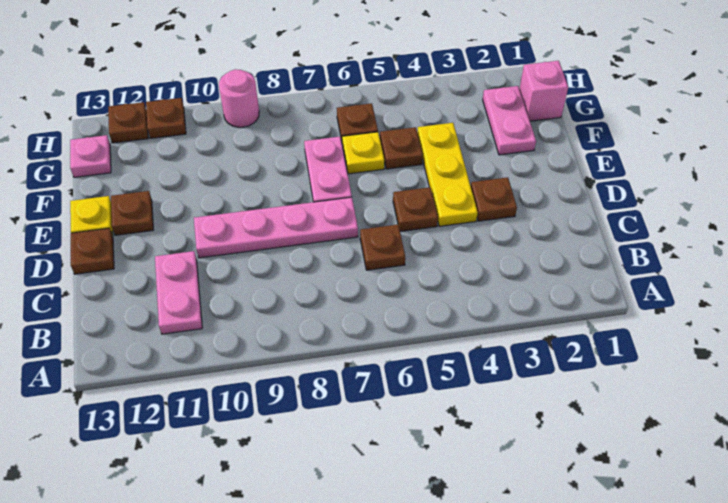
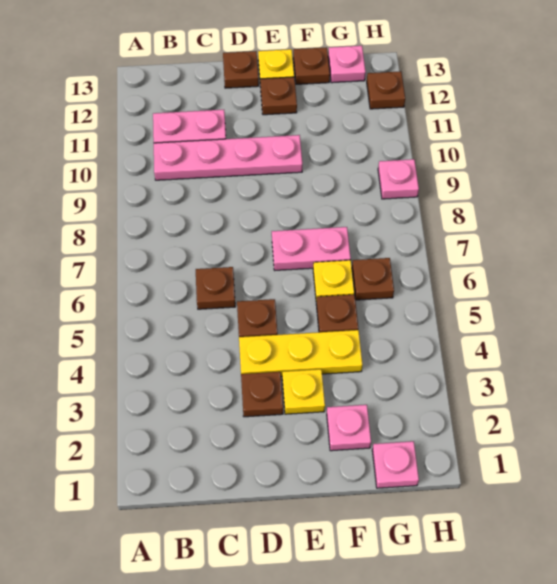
pink plate D7:D10 level 1 -> pink plate B10:E10 level 1
none -> yellow plate E3 level 1
pink plate F2:G2 level 1 -> pink plate F2 level 1
pink brick G1 level 1 -> pink plate G1 level 1
pink round brick H9 level 1 -> pink plate H9 level 1
brown plate H11 level 1 -> brown plate F13 level 1

